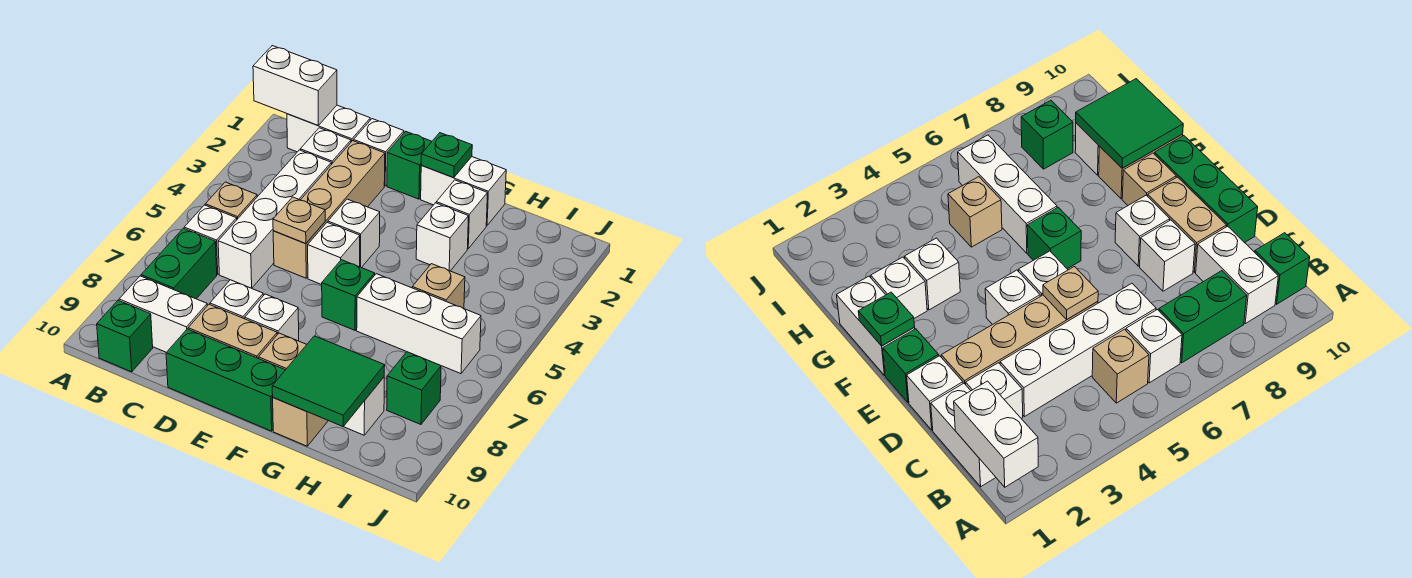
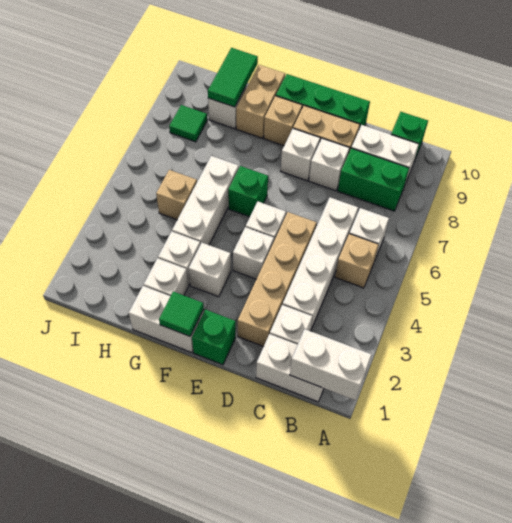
green brick B7:B8 level 1 -> green brick B8:C8 level 1
white brick D1 level 1 -> white brick F3 level 1
tan plate D5 level 2 -> none
green plate F1 level 2 -> green tile F1 level 2
white brick G6:I6 level 1 -> white brick G4:G6 level 1
green tile G9:H10 level 2 -> green tile H9:H10 level 2
green brick I8 level 1 -> green tile I8 level 1

